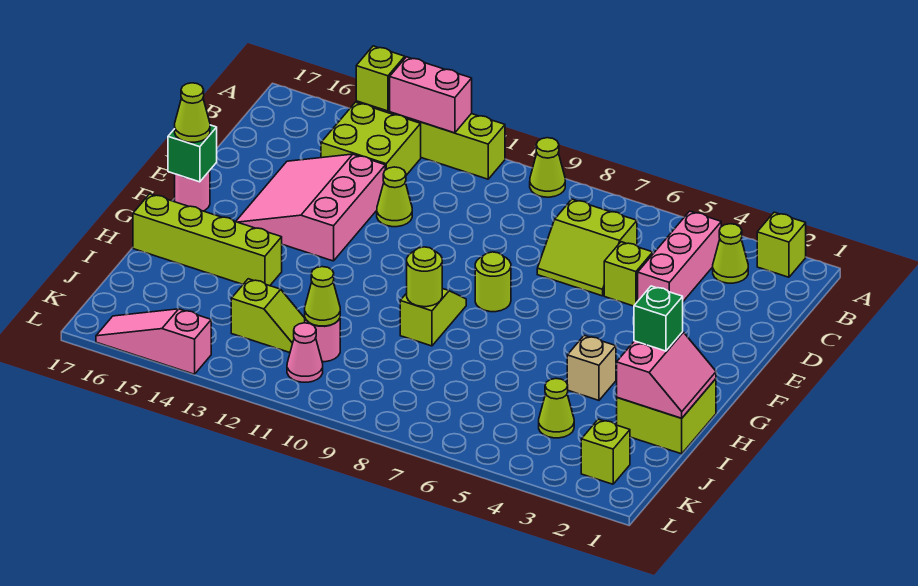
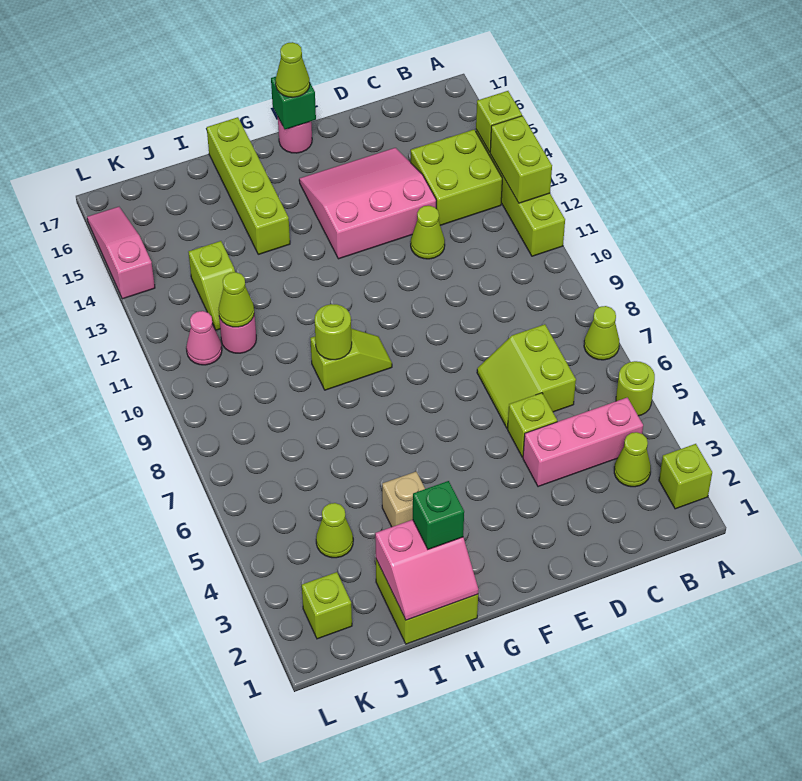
lime cone A9 level 1 -> lime cone A7 level 1
pink brick A12:A13 level 2 -> lime brick A12:A13 level 2
lime round brick F8 level 1 -> lime round brick A5 level 1

